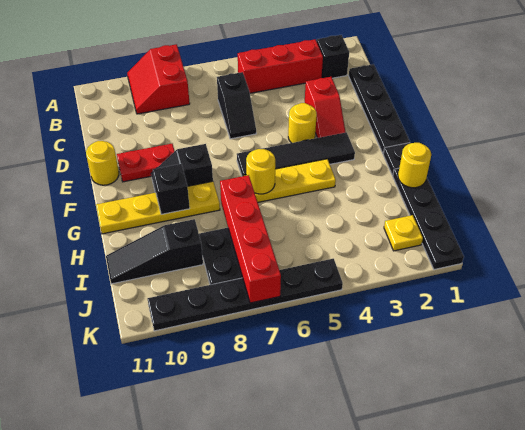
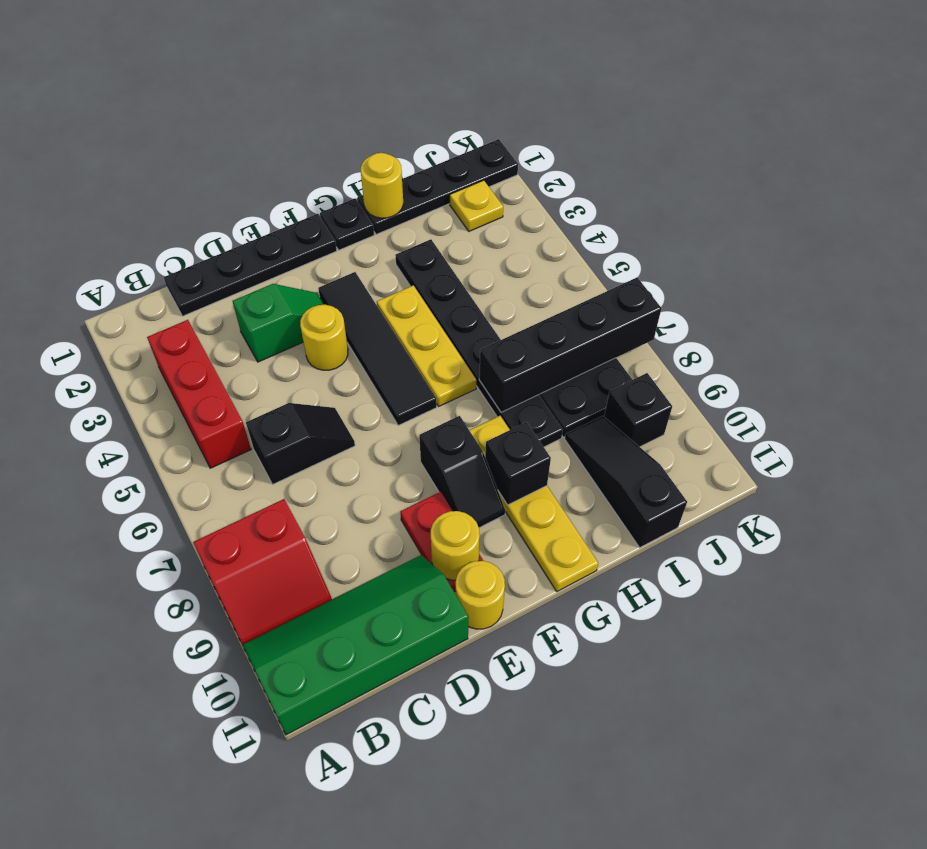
none -> green slope A10:D11 level 1 top 11
black brick B2 level 1 -> black brick J9 level 1
red slope D3:E3 level 1 top D -> green slope D3:E3 level 1 top D
yellow round brick G6 level 2 -> yellow round brick E10 level 2
red brick H7:K7 level 2 -> black brick H7:K7 level 2
black slope I9:I11 level 1 top 9 -> black slope I9:I11 level 1 top 11
black plate K5:K10 level 1 -> black plate H3:H8 level 1

